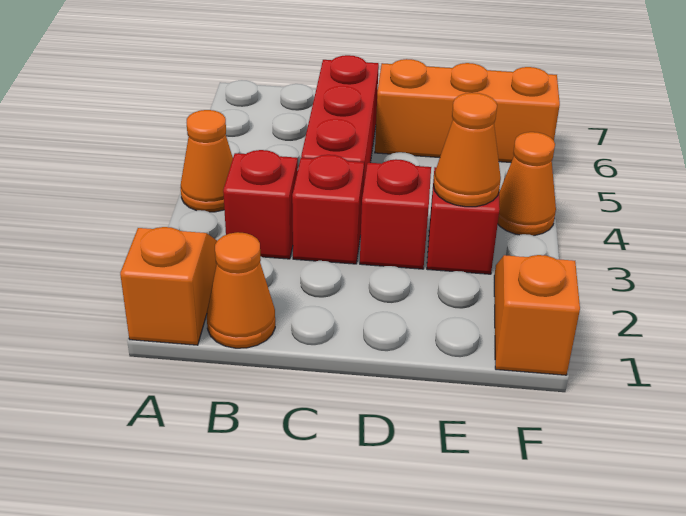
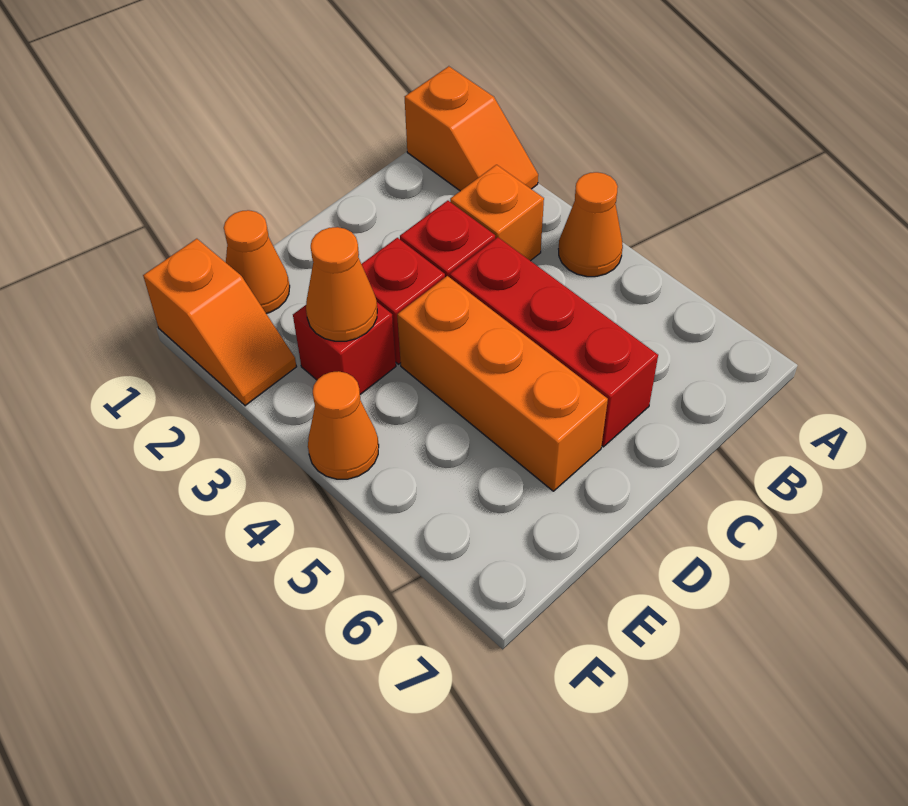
orange cone B1 level 1 -> orange cone E1 level 1
red brick B3 level 1 -> orange brick B3 level 1
orange brick D6:F6 level 1 -> orange brick D4:D6 level 1

